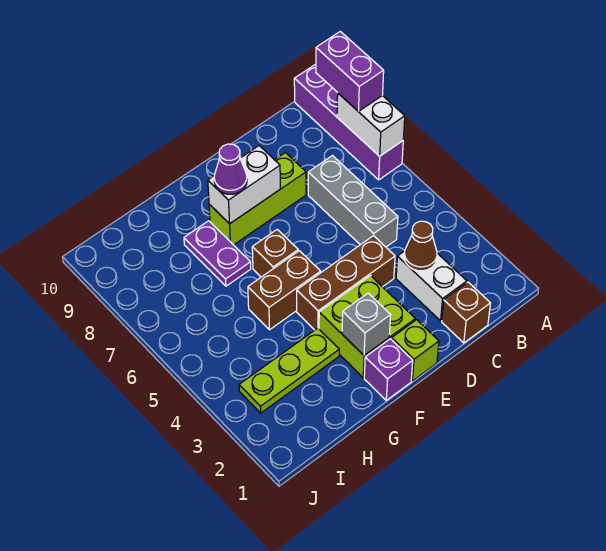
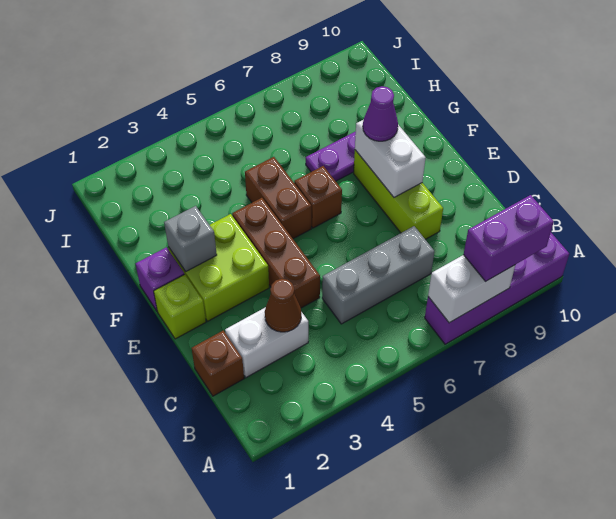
lime plate G3:I3 level 1 -> none

